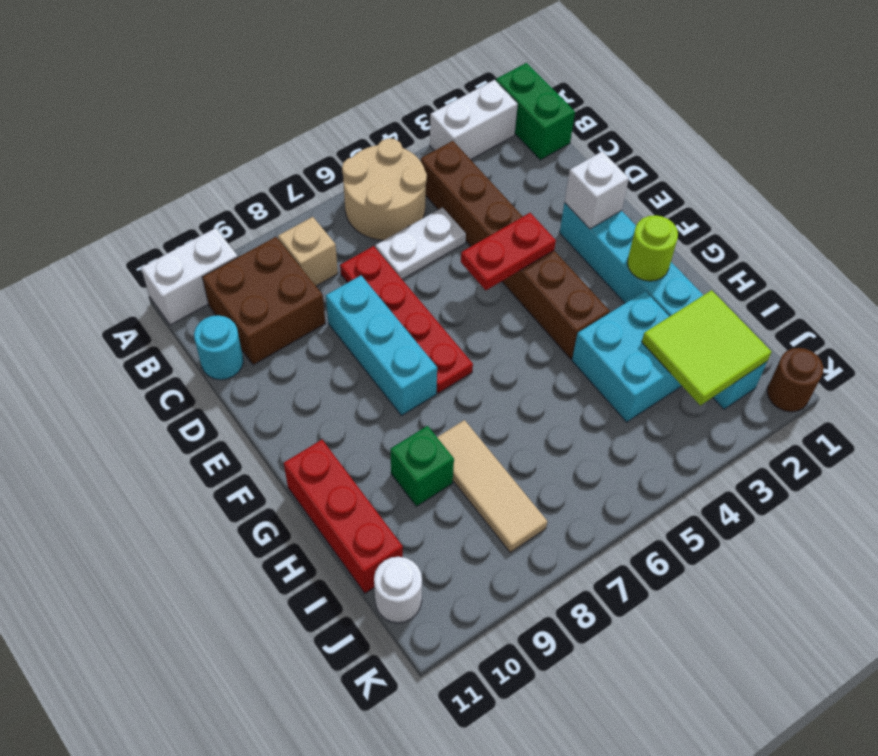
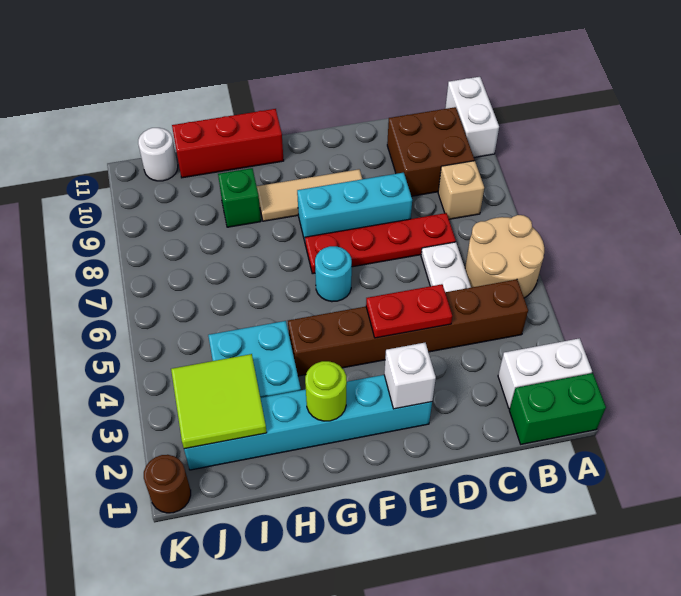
white brick A2:A3 level 1 -> white brick A2:B2 level 1
cyan round brick C11 level 1 -> cyan round brick F6 level 1
red plate E4:E5 level 2 -> red plate D4:E4 level 2
tan tile H8:J8 level 1 -> tan tile E9:G9 level 1

